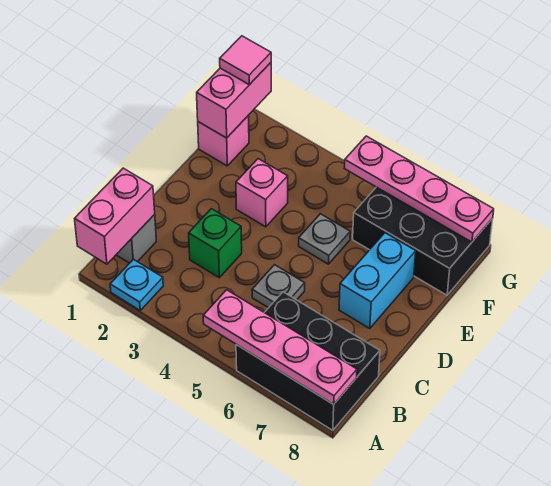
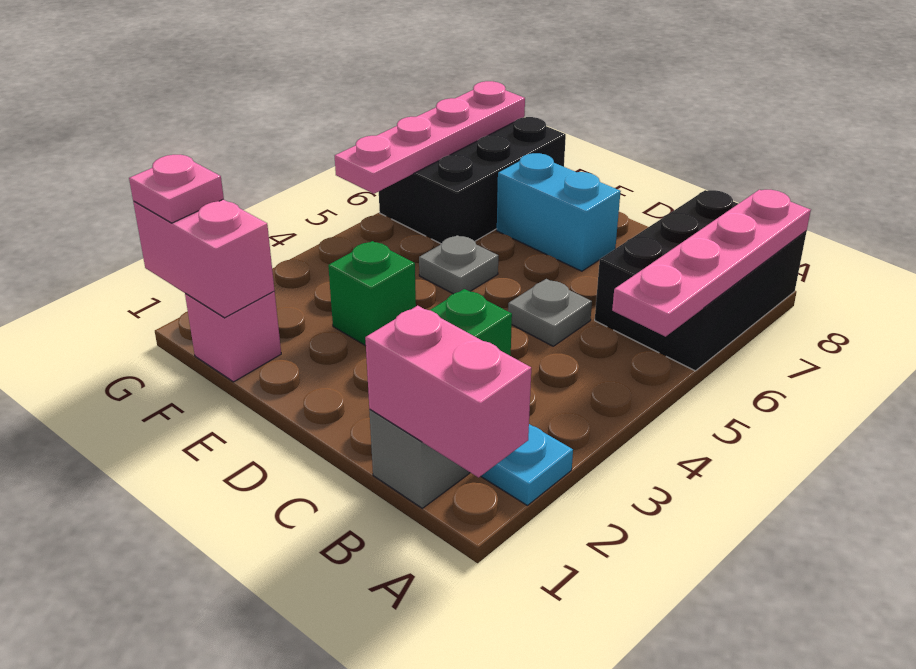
pink brick E3 level 1 -> green brick E3 level 1
pink tile G1 level 3 -> pink plate G1 level 3

